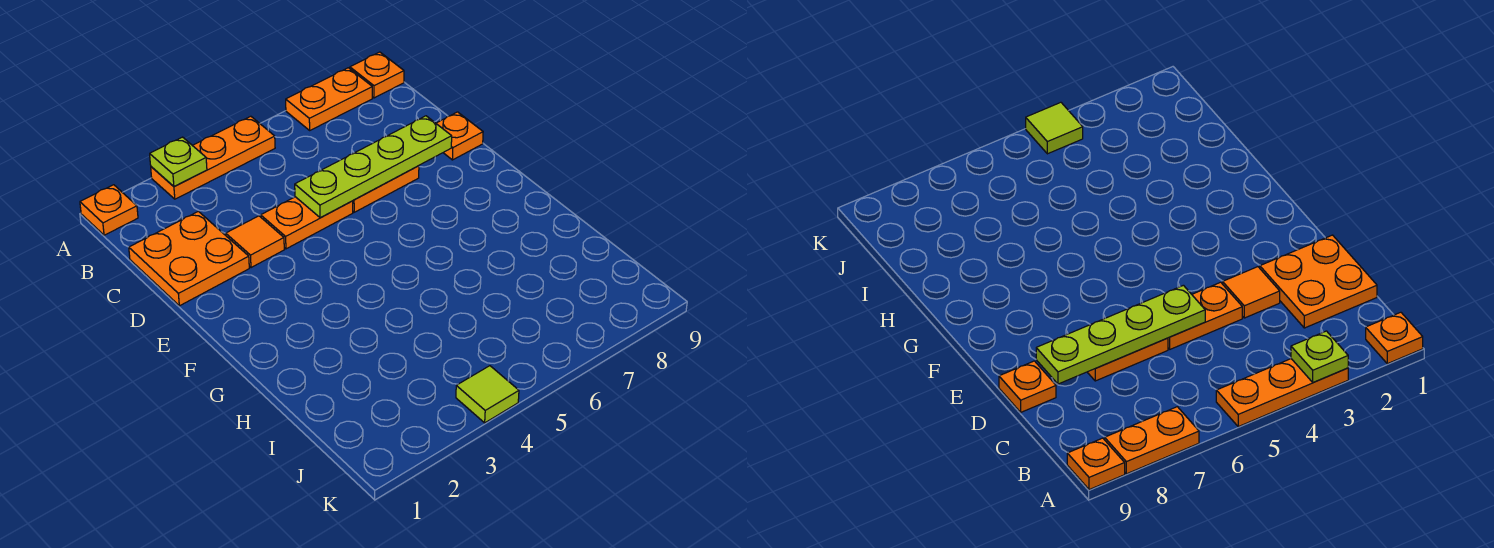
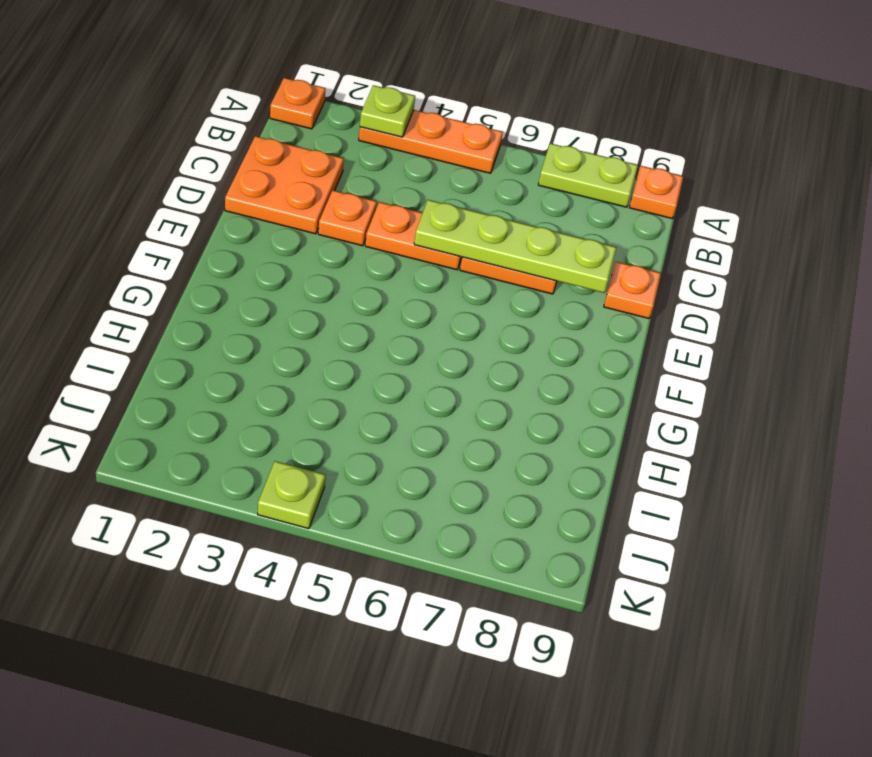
orange plate A7:A8 level 1 -> lime plate A7:A8 level 1
orange tile D3 level 1 -> orange plate D3 level 1
lime tile K4 level 1 -> lime plate K4 level 1

